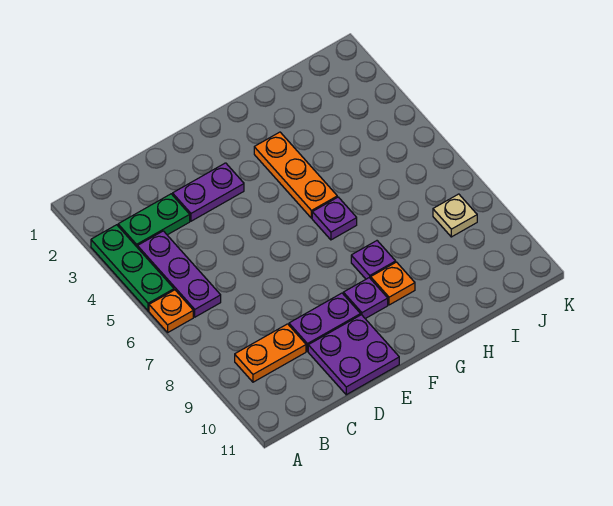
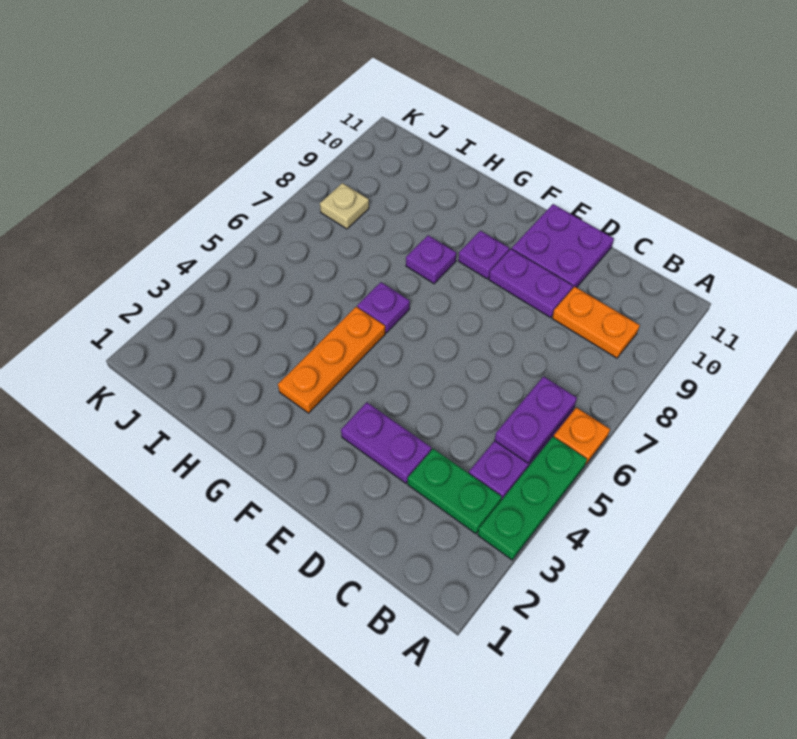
none -> purple plate B5:B6 level 2
orange plate G9 level 1 -> none

